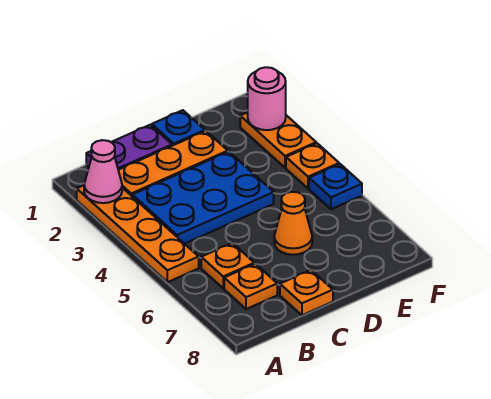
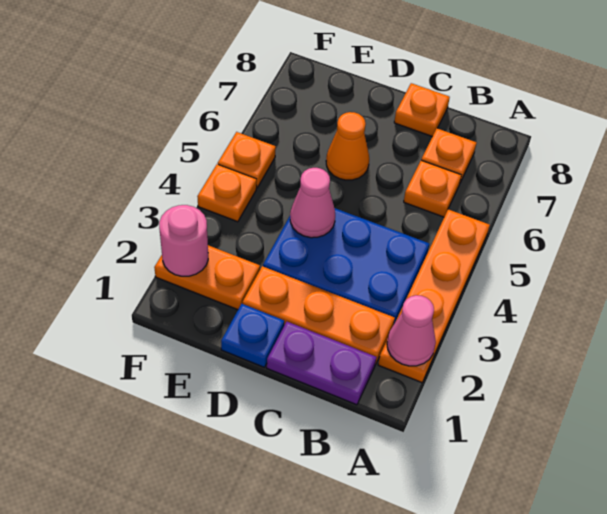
none -> pink cone D4 level 2
orange plate F2:F3 level 1 -> orange plate E2:F2 level 1
blue plate F5 level 1 -> orange plate F5 level 1

